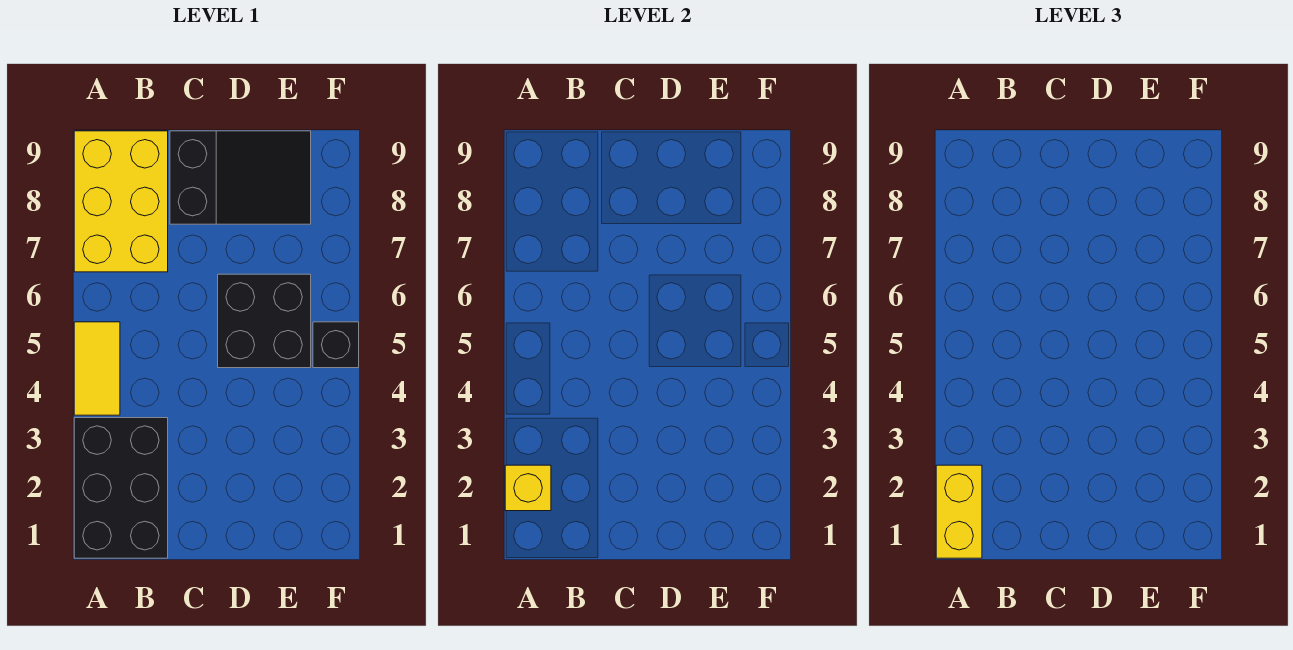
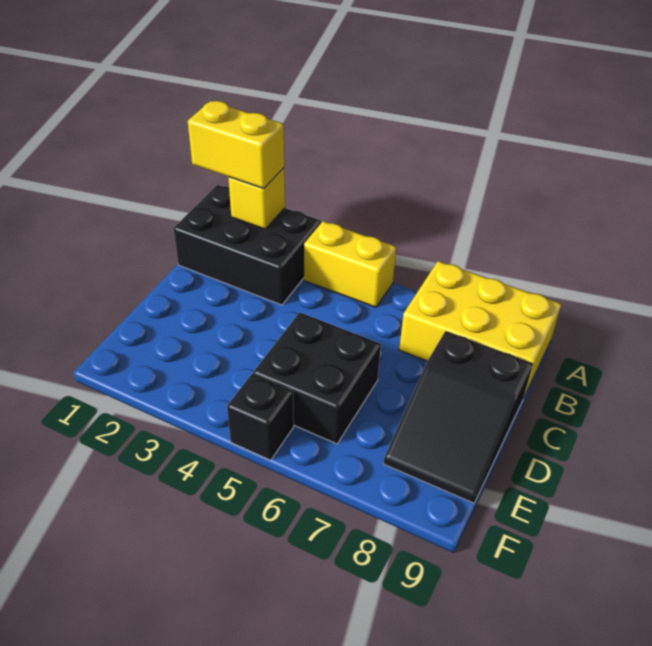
yellow tile A4:A5 level 1 -> yellow brick A4:A5 level 1

